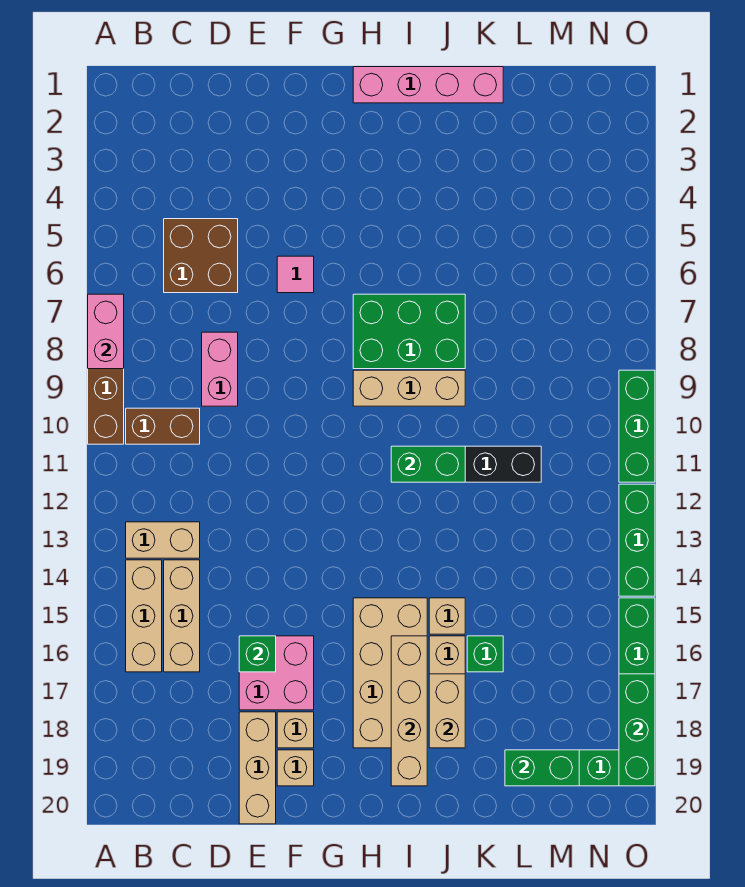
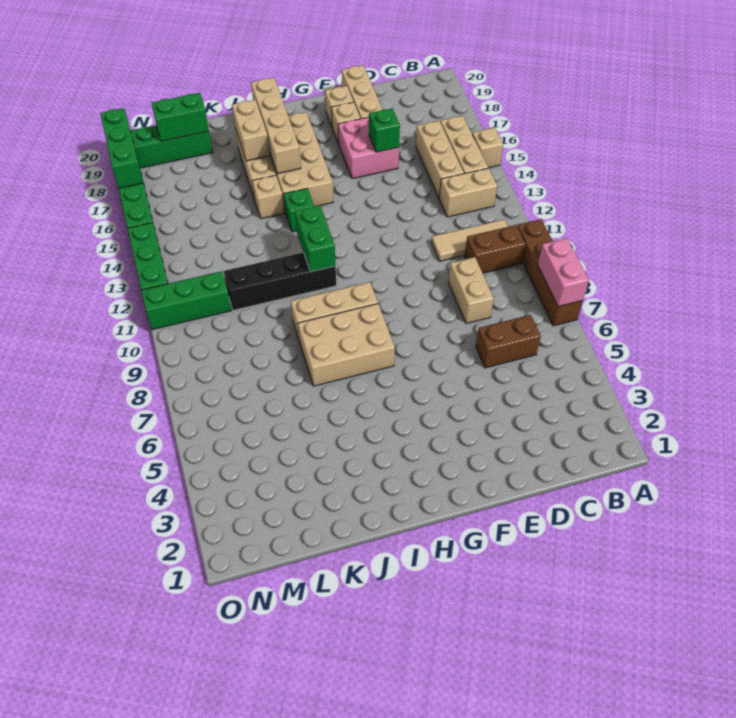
none -> tan brick A15 level 1
none -> tan tile B11:D11 level 1
brown brick C5:D6 level 1 -> brown brick C6:D6 level 1
pink brick D8:D9 level 1 -> tan brick D8:D9 level 1
pink tile F6 level 1 -> none
pink brick H1:K1 level 1 -> none
green brick H7:J8 level 1 -> tan brick H7:J8 level 1
green brick I11:J11 level 2 -> green brick I11:I12 level 2
green brick K16 level 1 -> green brick I14 level 1
green brick O9:O11 level 1 -> green brick M11:O11 level 1

